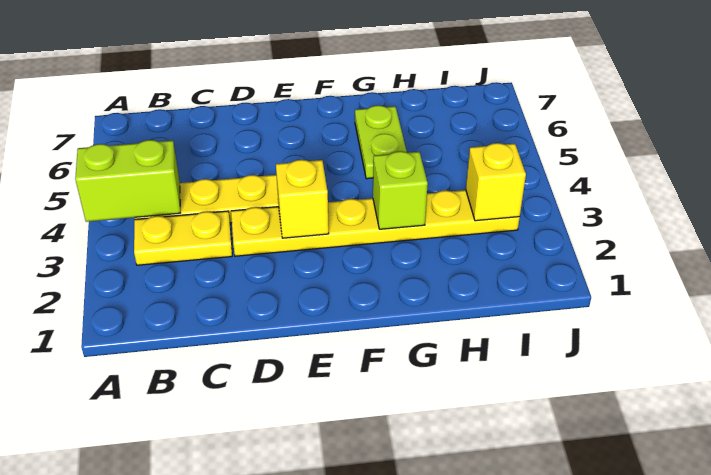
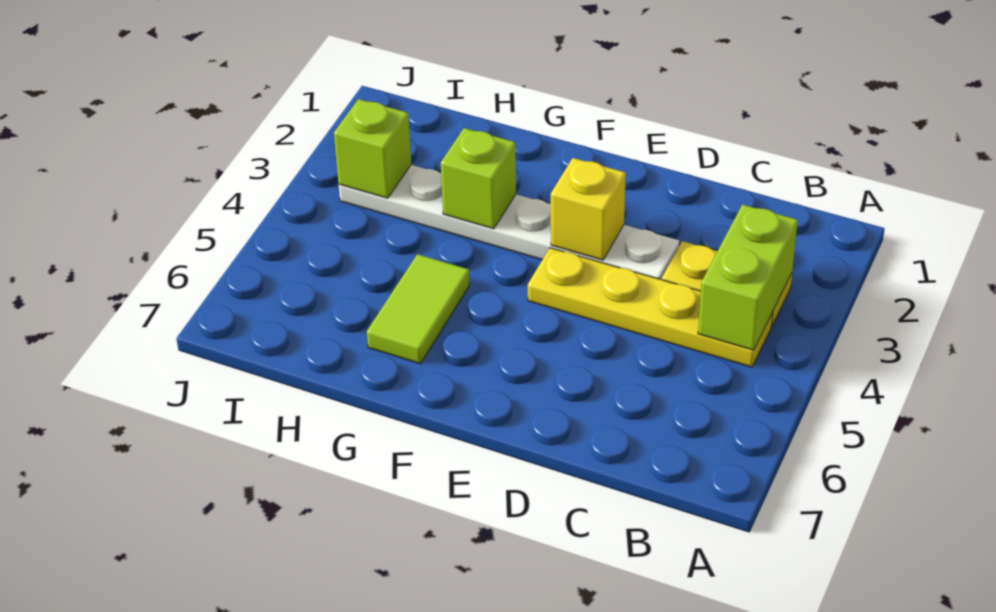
lime brick A4:B4 level 2 -> lime brick B3:B4 level 2
yellow plate D3:I3 level 1 -> white plate D3:I3 level 1
lime plate G5:G6 level 1 -> lime tile G5:G6 level 1
yellow brick I3 level 2 -> lime brick I3 level 2

